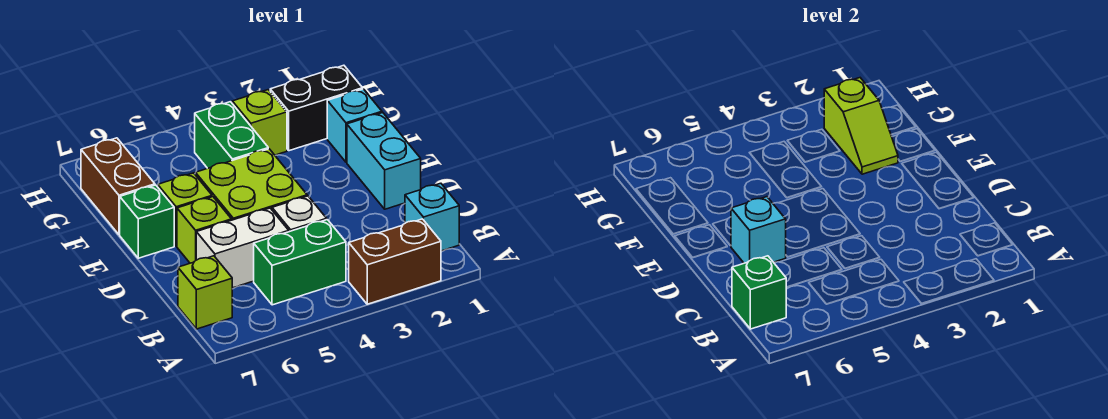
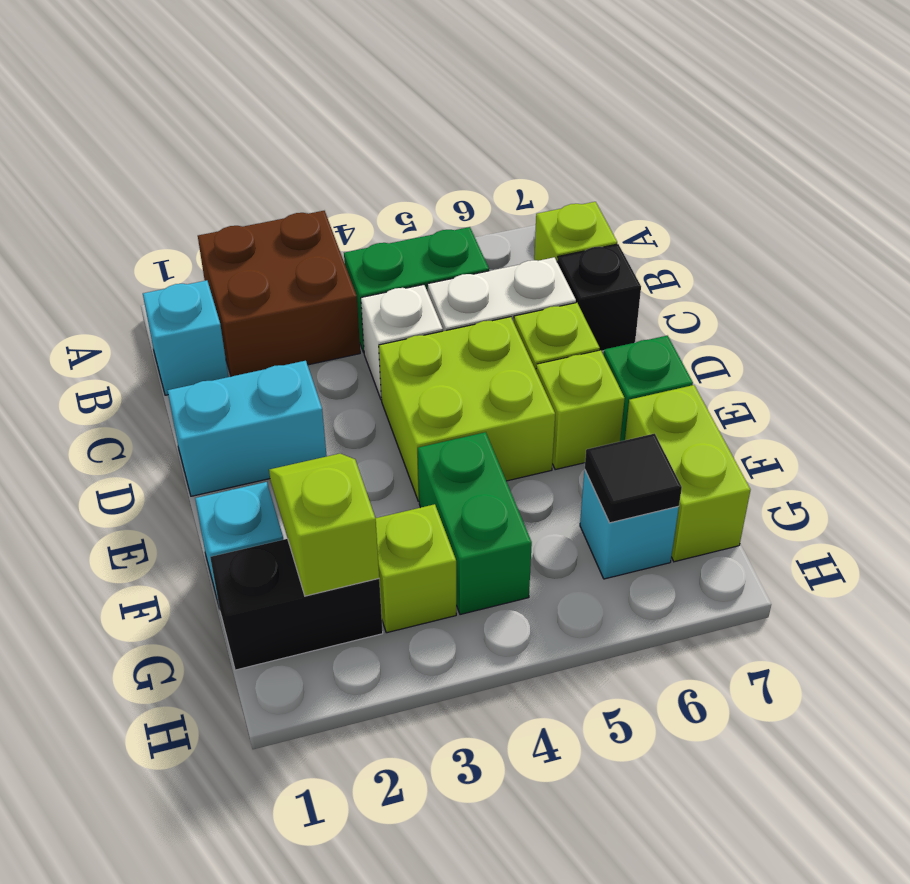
brown brick A2:A3 level 1 -> brown brick A2:B3 level 1
green brick B7 level 2 -> none
none -> black brick C7 level 1
cyan brick D1:E1 level 1 -> cyan brick D1:D2 level 1
cyan brick D6 level 2 -> cyan brick G6 level 1
brown brick F7:G7 level 1 -> lime brick F7:G7 level 1
none -> black tile G6 level 2

